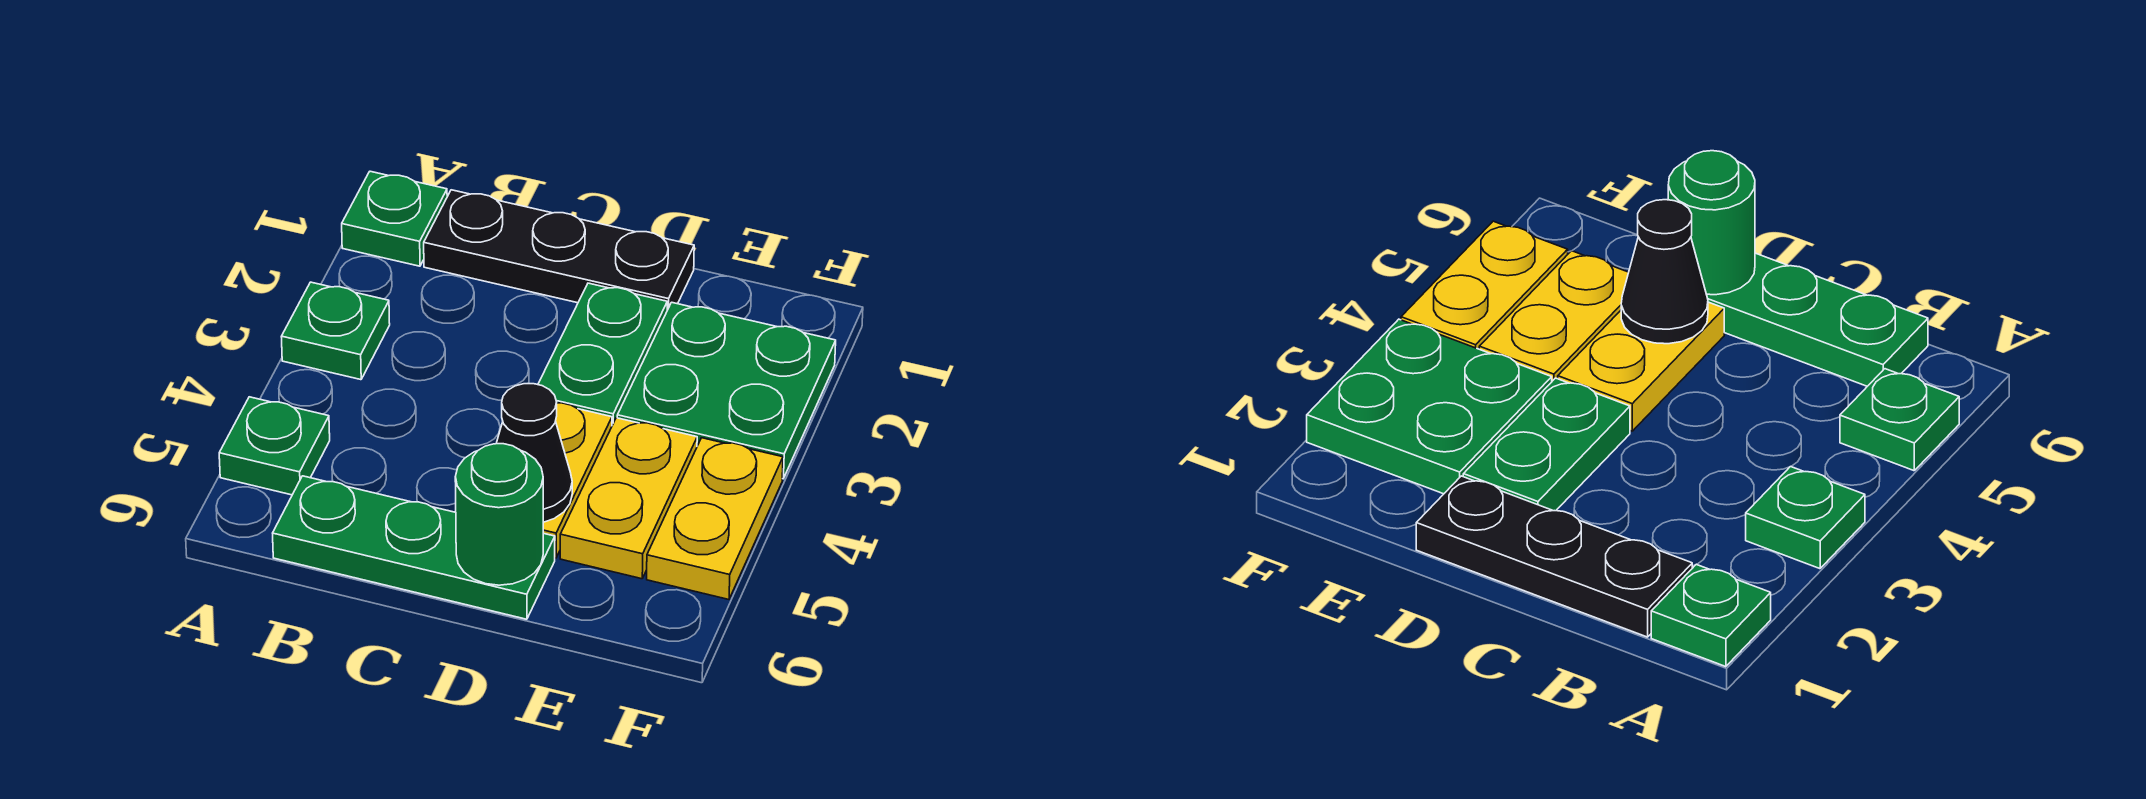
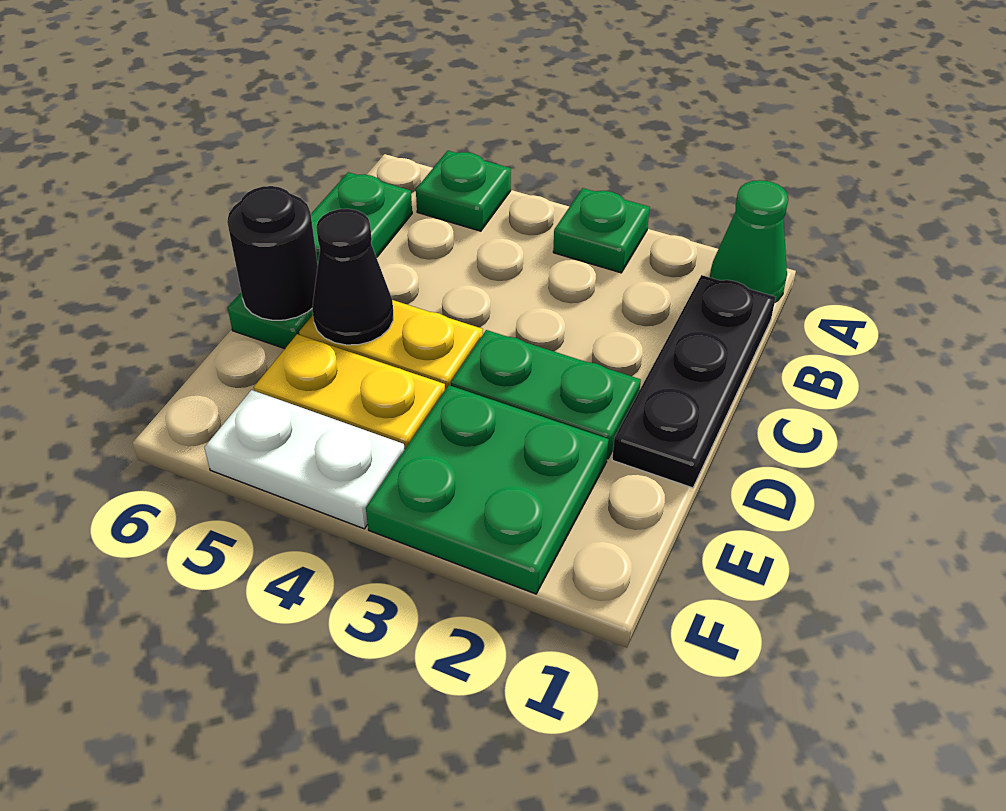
green plate A1 level 1 -> green cone A1 level 1
green round brick D6 level 2 -> black round brick D6 level 2
yellow plate F4:F5 level 1 -> white plate F4:F5 level 1

